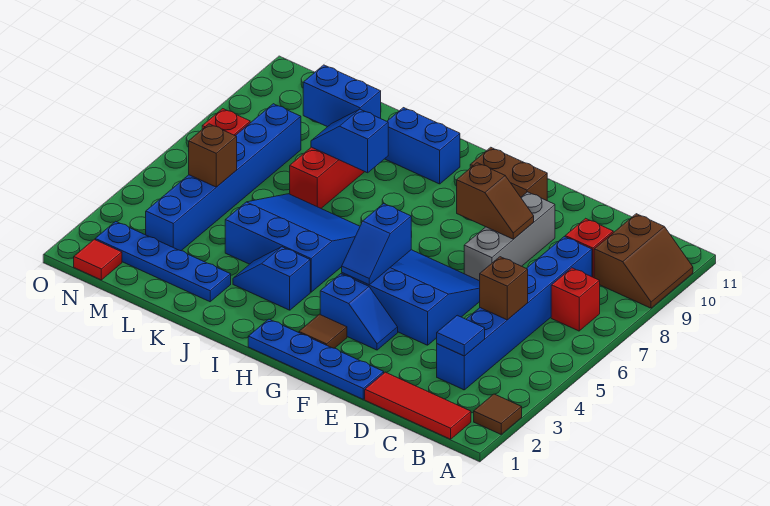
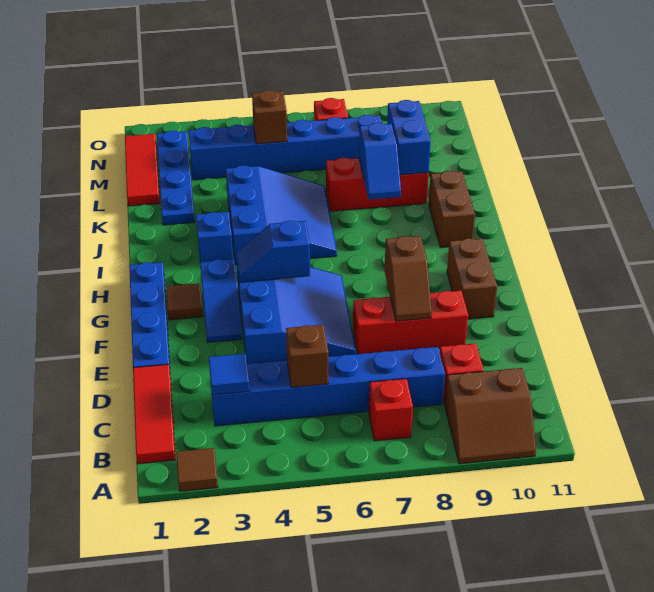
grey brick E7:E9 level 1 -> red brick E7:E9 level 1
blue brick I10:J10 level 1 -> brown brick I10:J10 level 1
blue slope J8:K8 level 2 top J -> blue slope J8:K8 level 2 top K
red tile N1 level 1 -> red tile L1:N1 level 1

